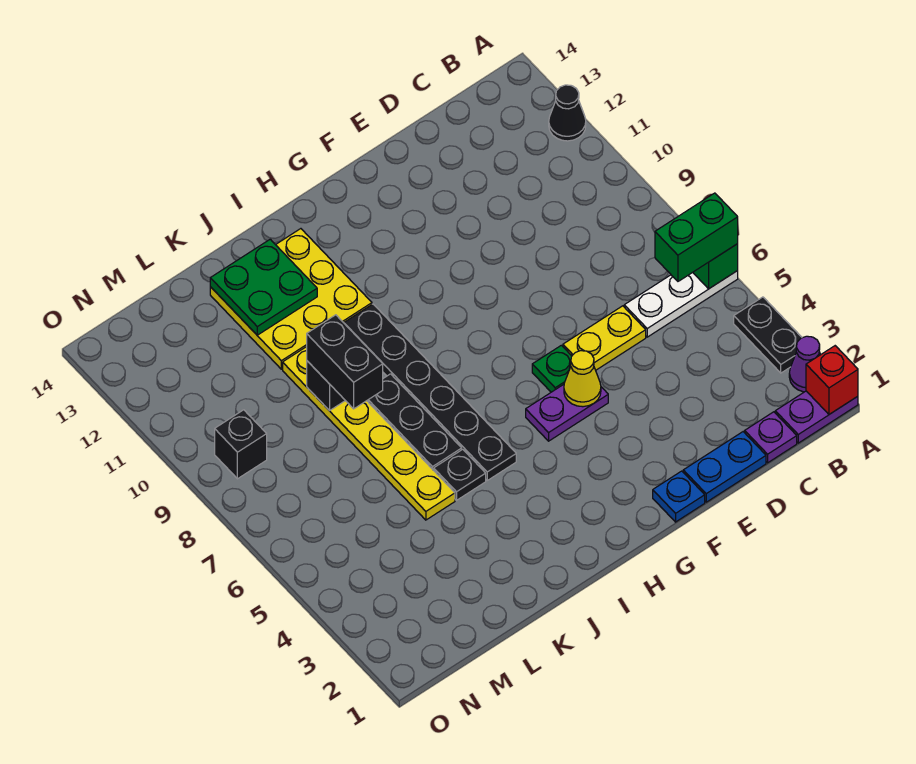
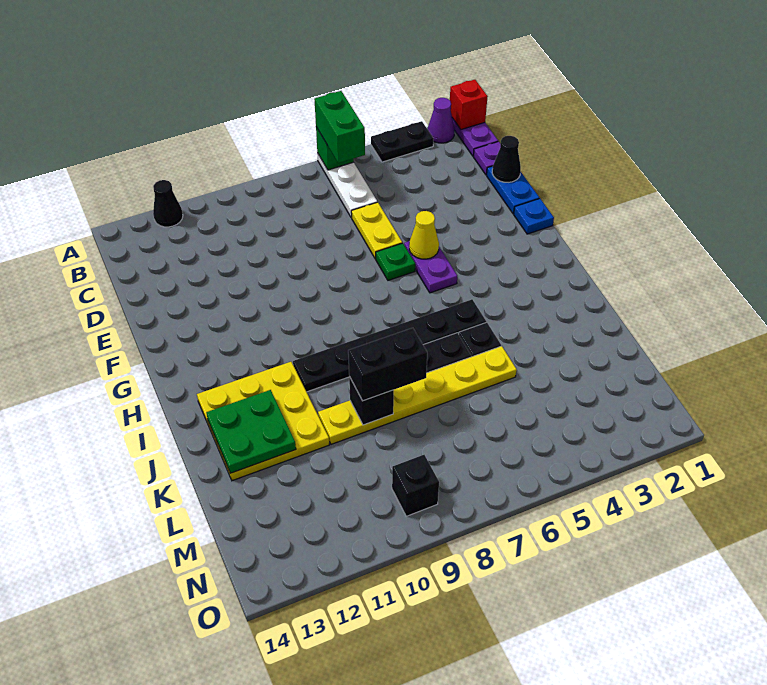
none -> black cone D1 level 2

